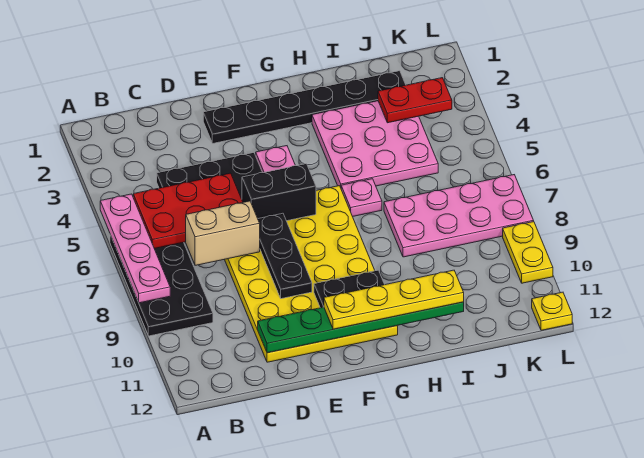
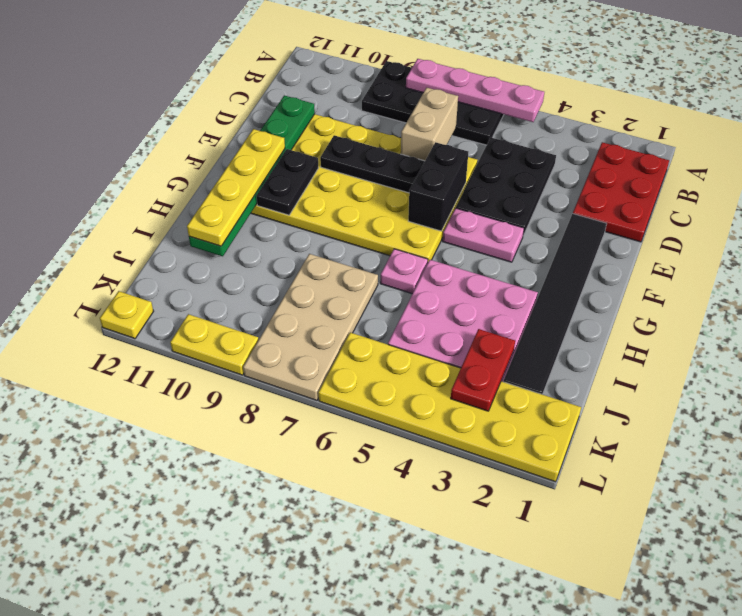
red plate B5:D6 level 2 -> red plate B1:D2 level 1
black plate E2:J2 level 1 -> black tile E2:J2 level 1
pink plate I7:L8 level 1 -> tan plate I7:L8 level 1
none -> yellow plate K1:L6 level 1

